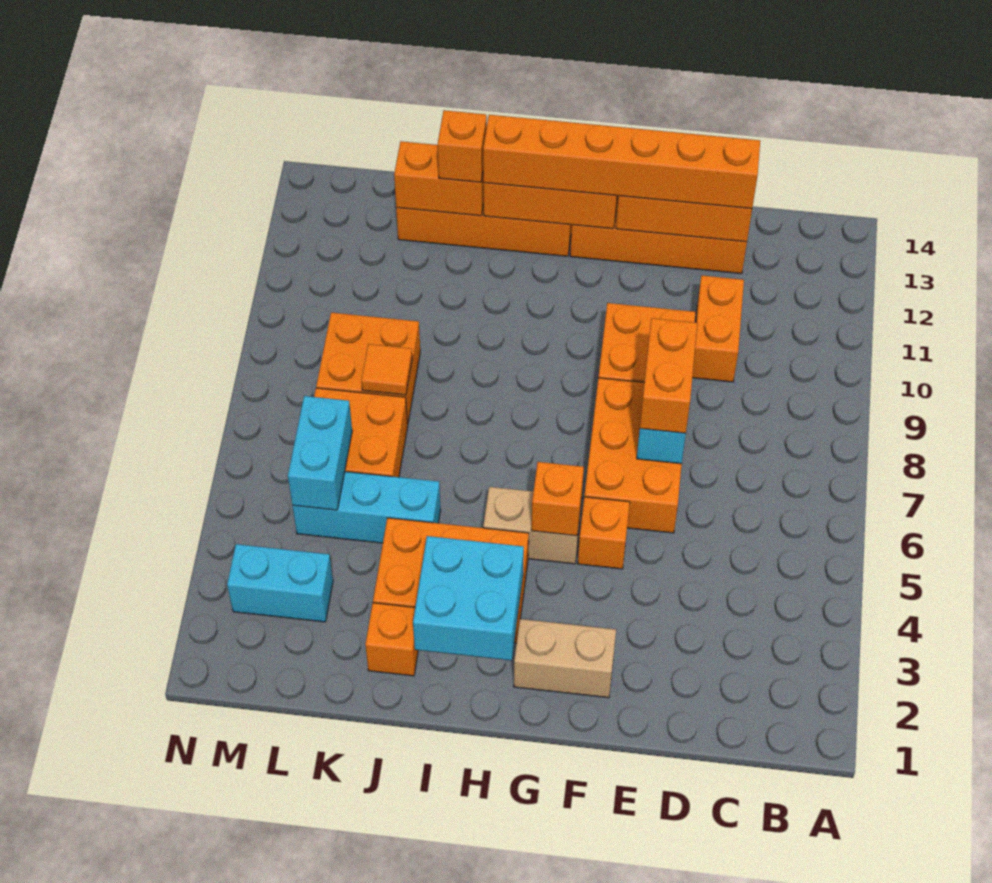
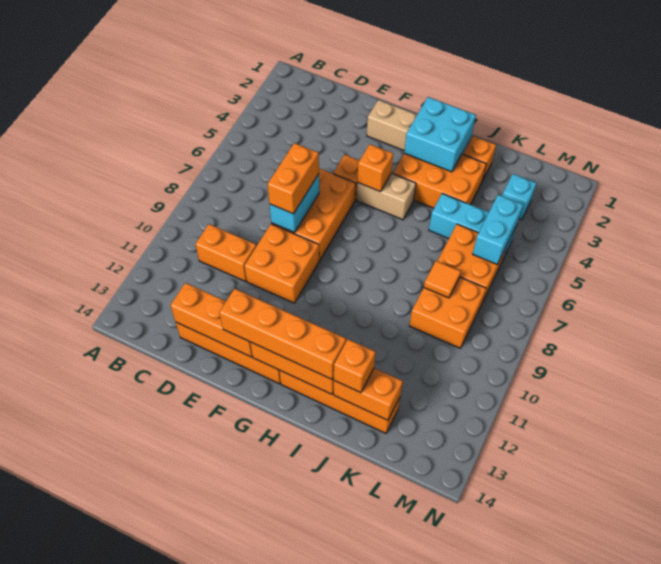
orange brick D10:D11 level 1 -> orange brick C10:D10 level 1
orange brick D13:I13 level 3 -> orange brick F13:I13 level 3
cyan brick L3:M3 level 1 -> cyan brick L3 level 1

